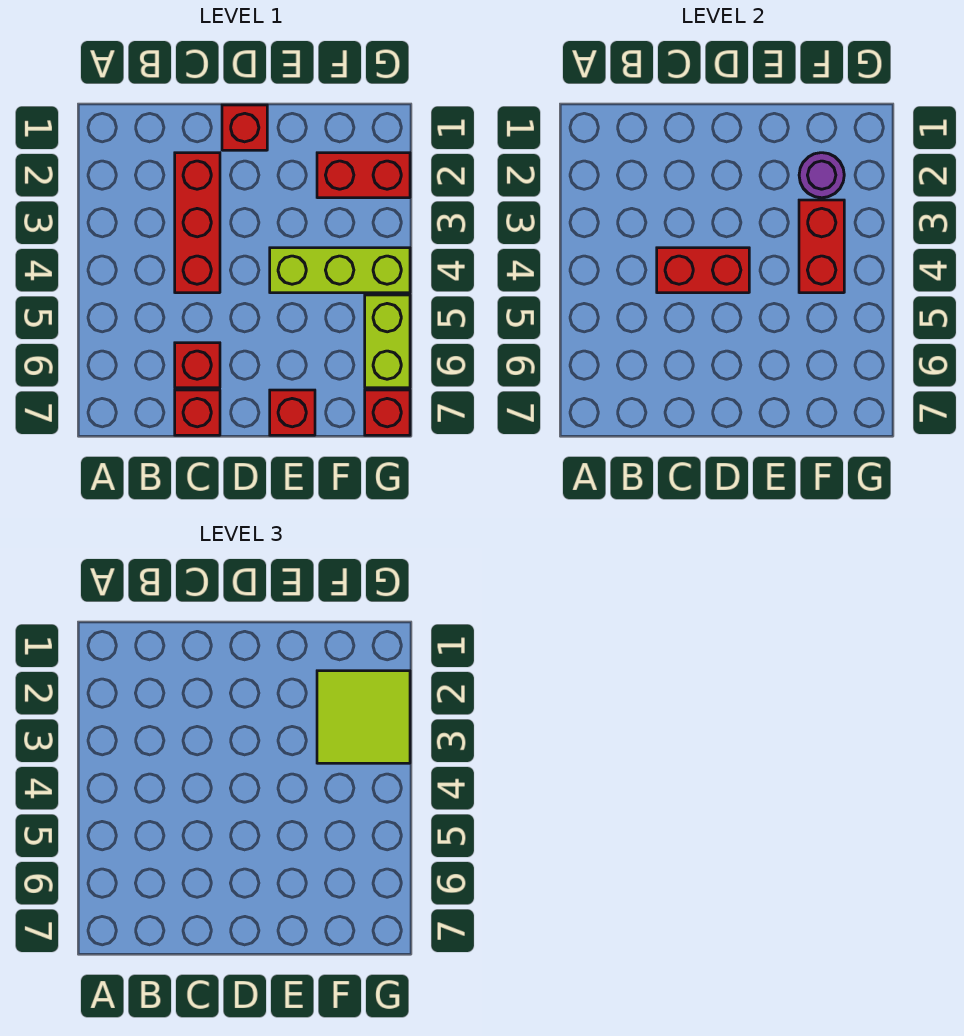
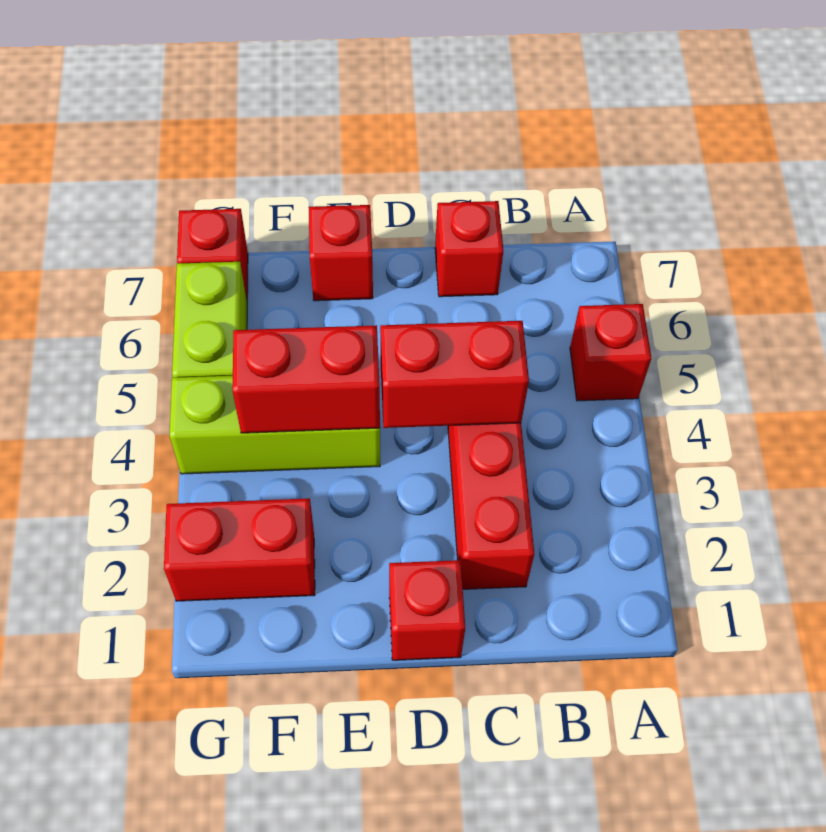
red brick C6 level 1 -> red brick A5 level 1
purple round brick F2 level 2 -> none
lime tile F2:G3 level 3 -> none
red brick F3:F4 level 2 -> red brick E4:F4 level 2

